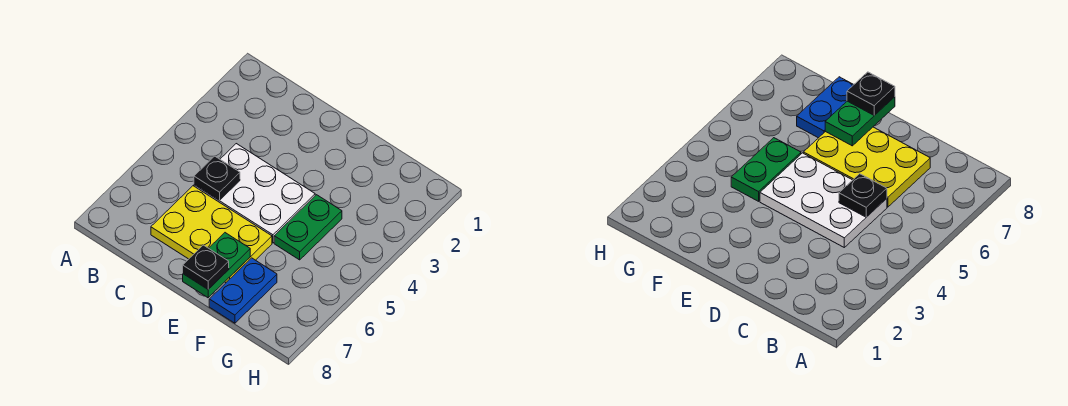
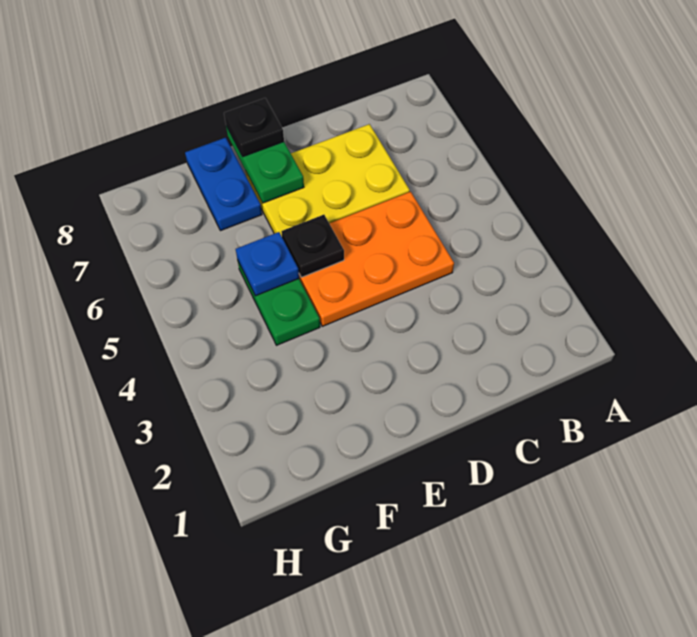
white plate C4:E5 level 1 -> orange plate C4:E5 level 1
black plate C5 level 2 -> black plate E5 level 2
none -> blue plate F5 level 2

